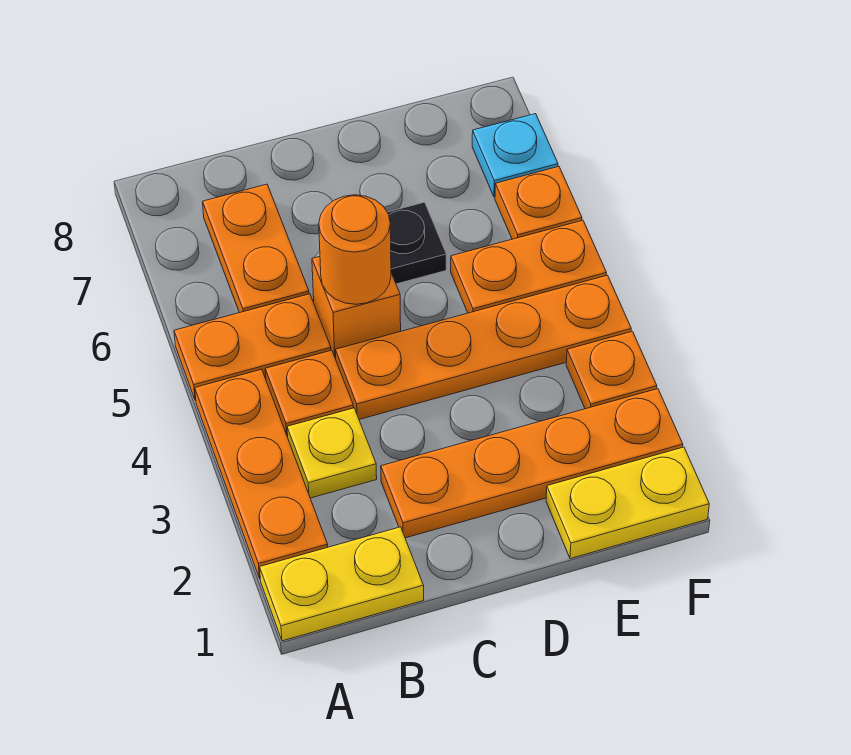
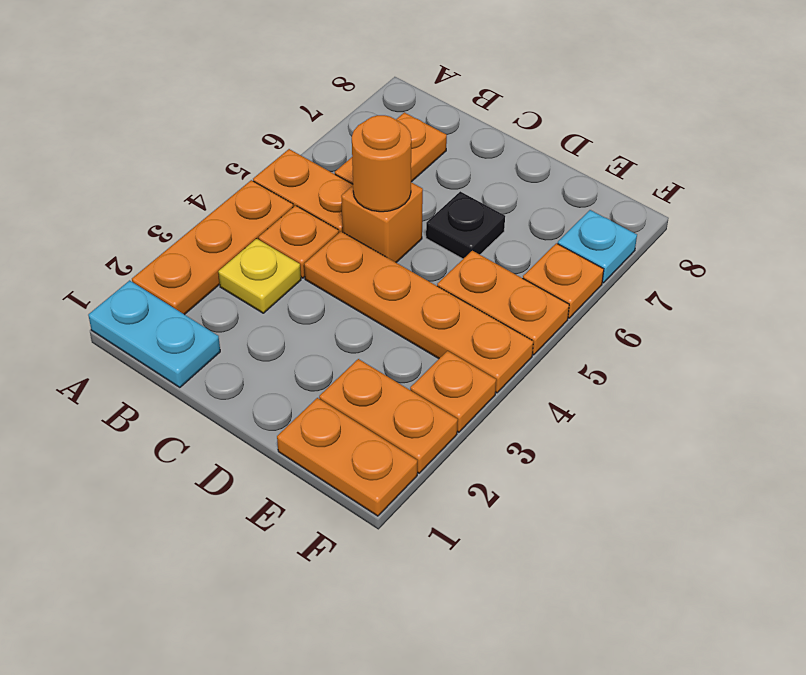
yellow plate A1:B1 level 1 -> cyan plate A1:B1 level 1
orange plate C2:F2 level 1 -> orange plate E2:F2 level 1
yellow plate E1:F1 level 1 -> orange plate E1:F1 level 1

